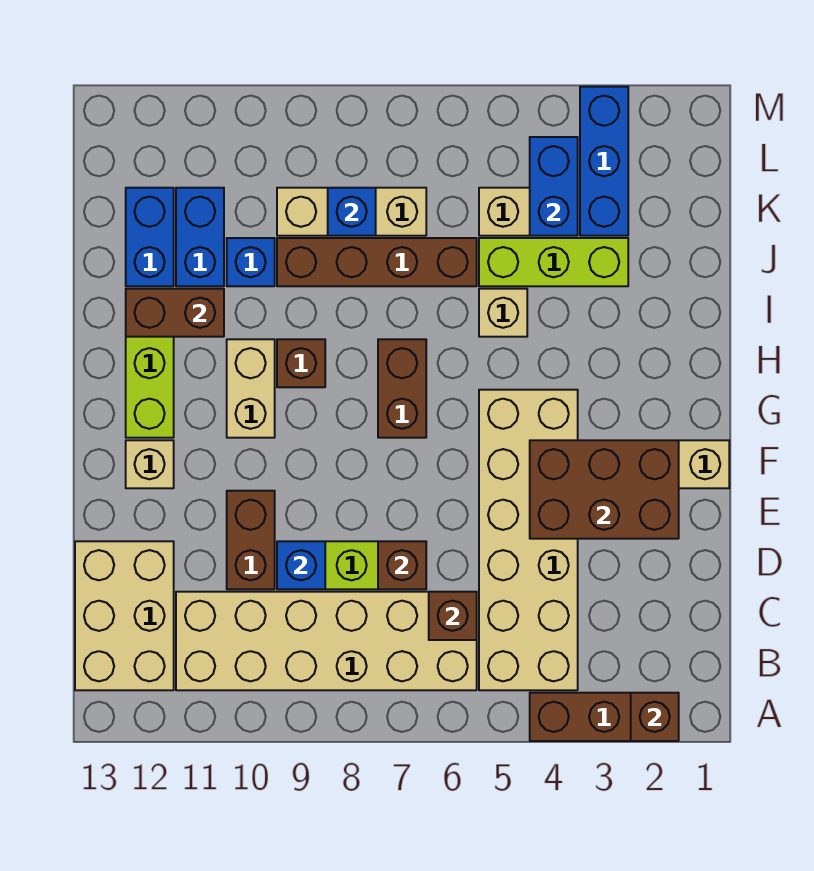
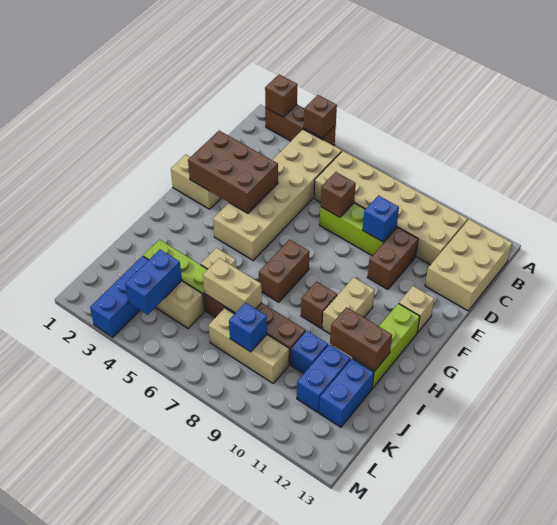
brown brick C6 level 2 -> brown brick A4 level 2
none -> tan brick J6:J7 level 2

